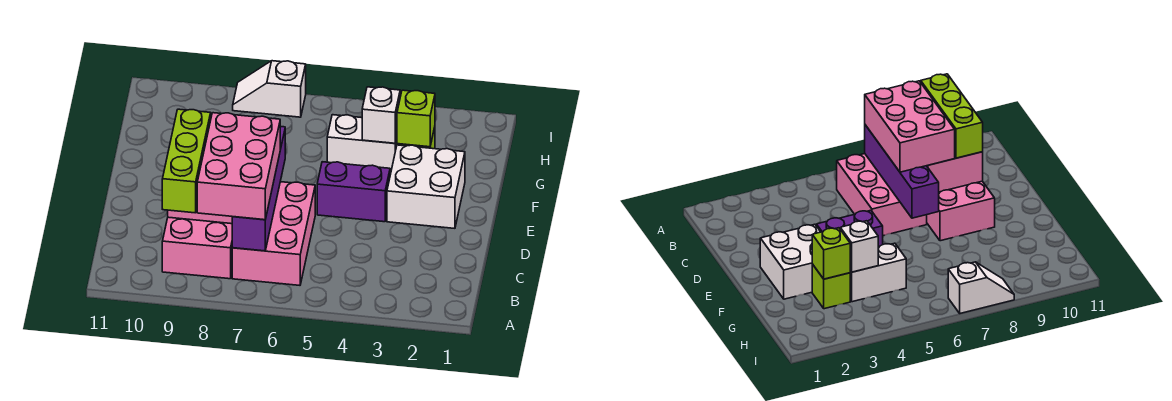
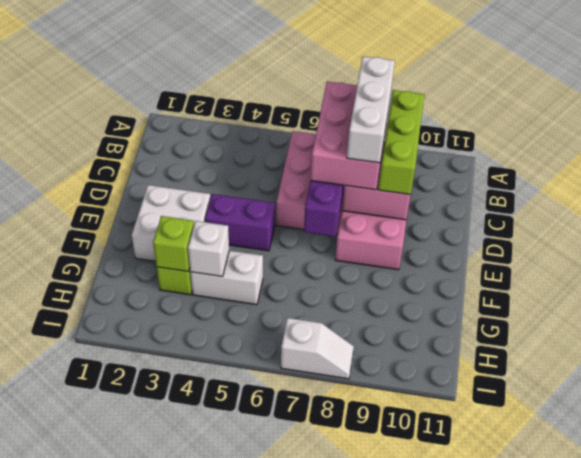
none -> white brick B8:D8 level 4

